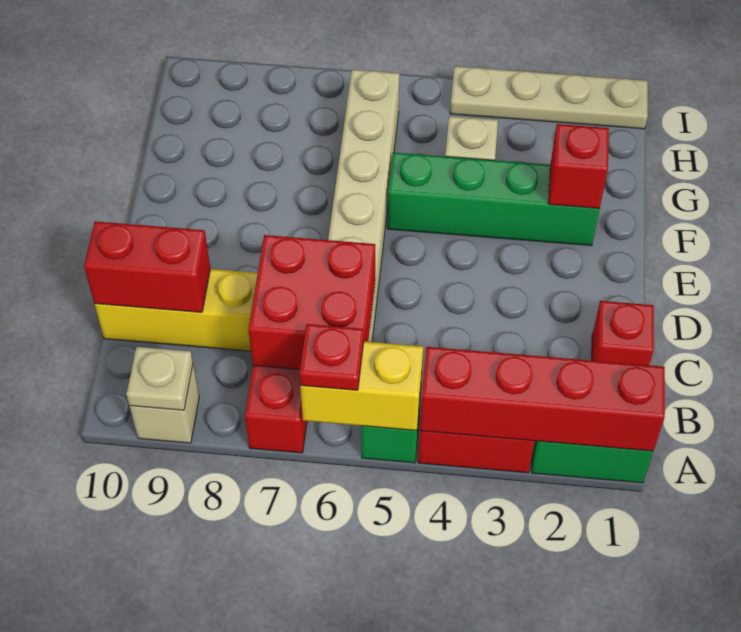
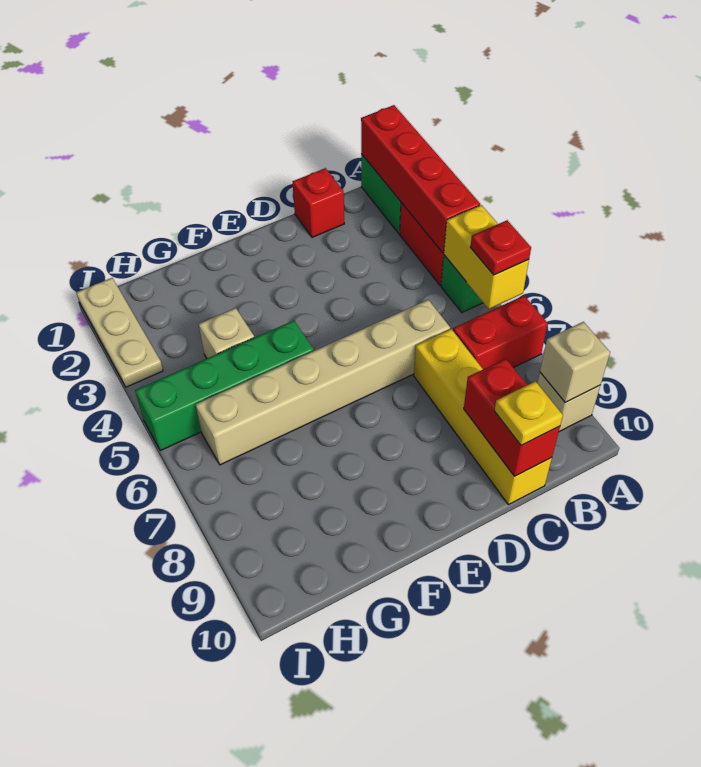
tan plate A9 level 2 -> tan brick A9 level 2
red brick B6:C7 level 2 -> none
none -> yellow plate C10 level 3
green brick F2:F5 level 1 -> green brick F5:I5 level 1
red brick F2 level 2 -> none
tan plate I1:I4 level 1 -> tan plate I1:I3 level 1

